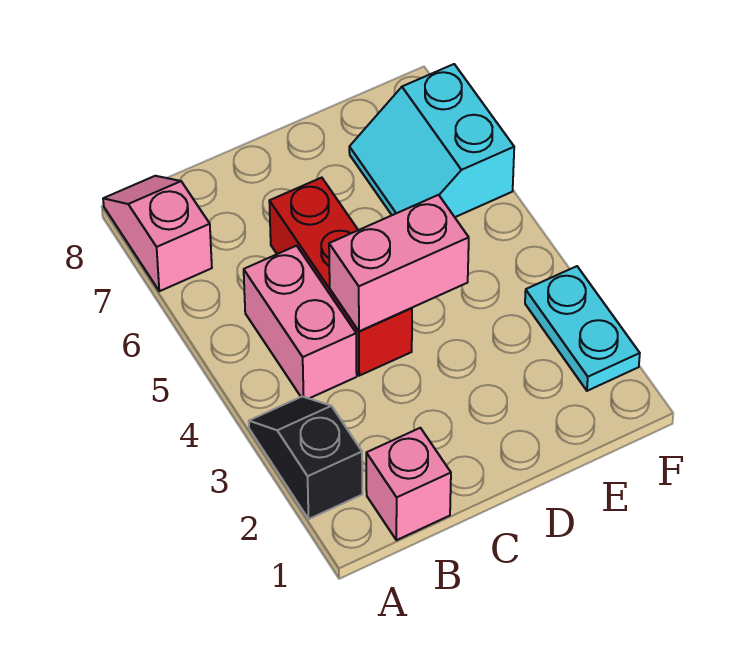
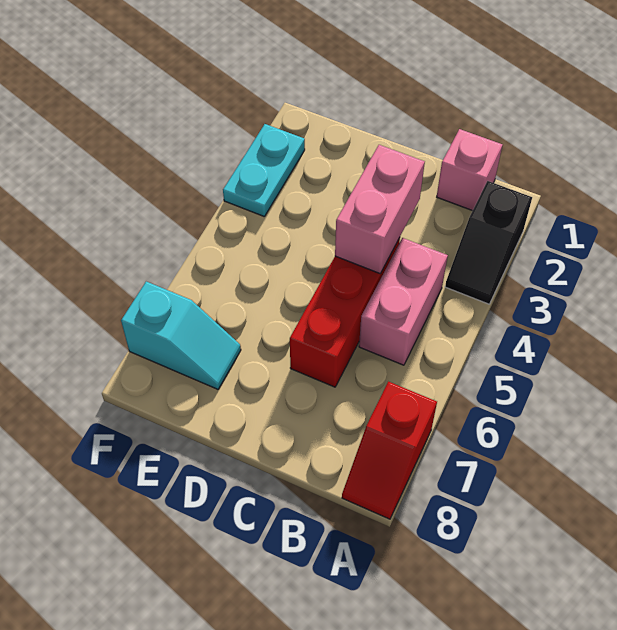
pink slope A7:A8 level 1 top 7 -> red slope A7:A8 level 1 top 7
pink brick C4:D4 level 2 -> pink brick C3:C4 level 2
cyan slope E6:F7 level 1 top F -> cyan slope E7:F7 level 1 top F

